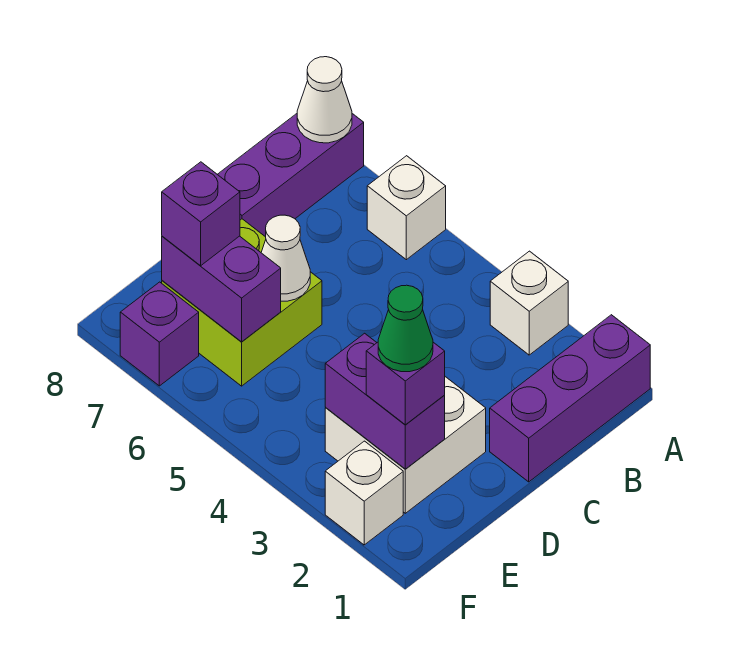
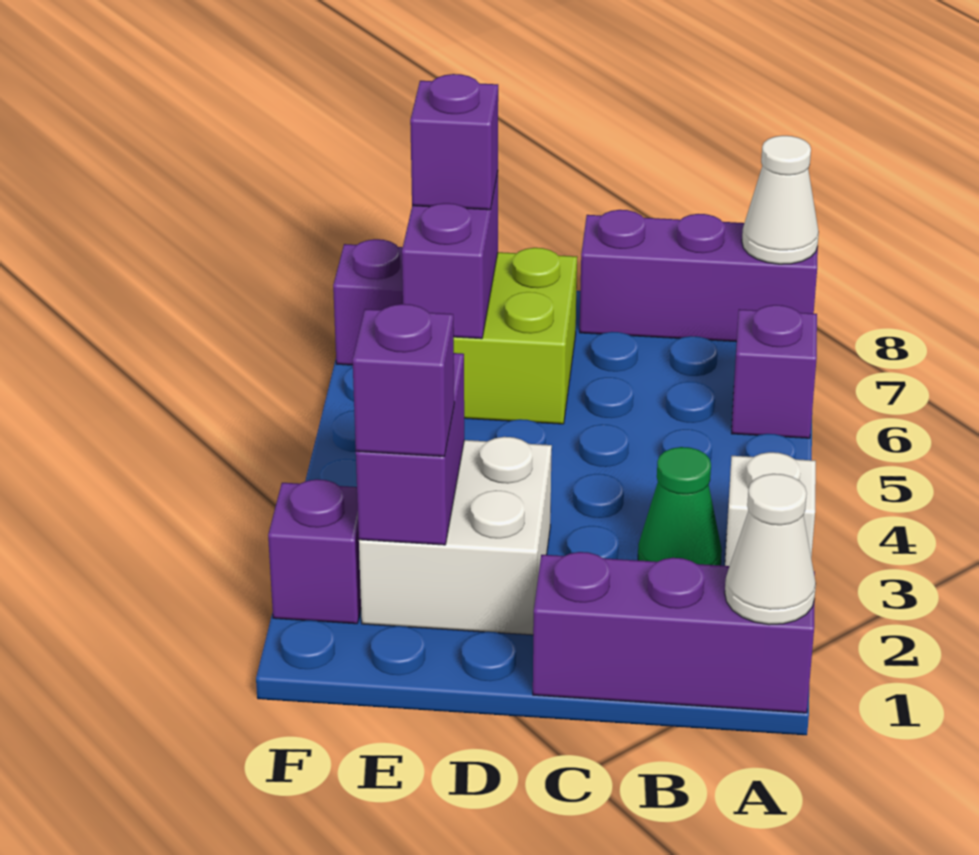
white brick A6 level 1 -> purple brick A6 level 1
white cone D6 level 2 -> white cone A1 level 2
green cone E2 level 4 -> green cone B3 level 1
white brick F2 level 1 -> purple brick F2 level 1

